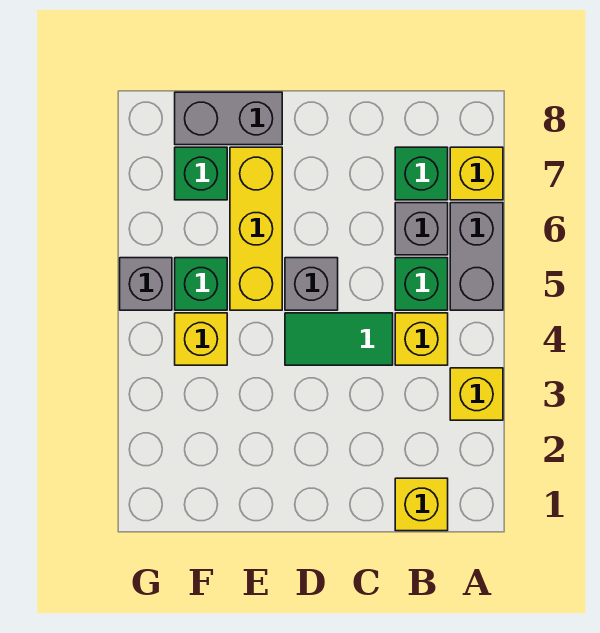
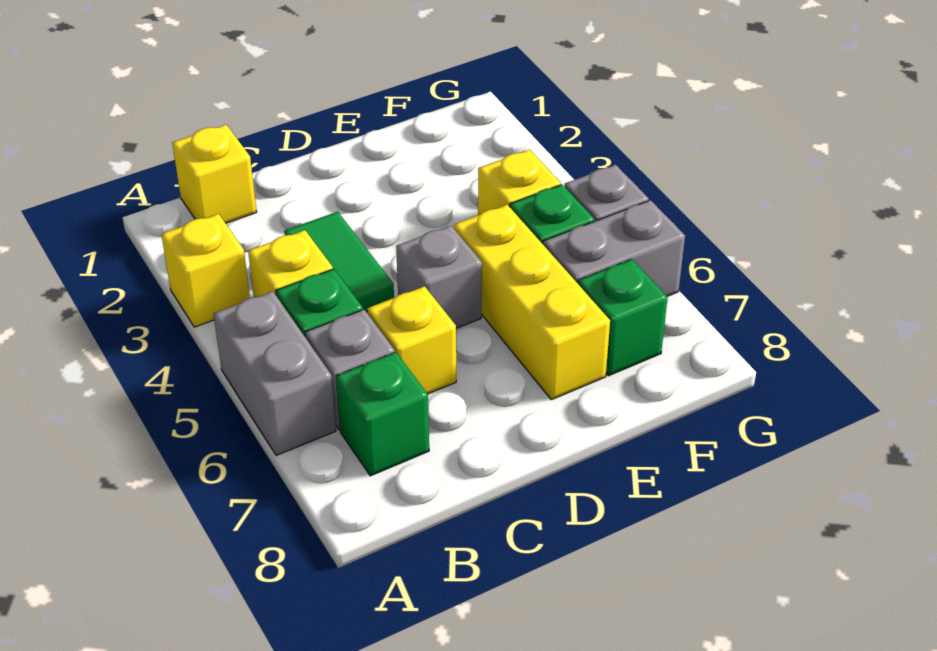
yellow brick A7 level 1 -> yellow brick C6 level 1
green tile C4:D4 level 1 -> green tile C3:C4 level 1
grey brick E8:F8 level 1 -> grey brick F6:G6 level 1

